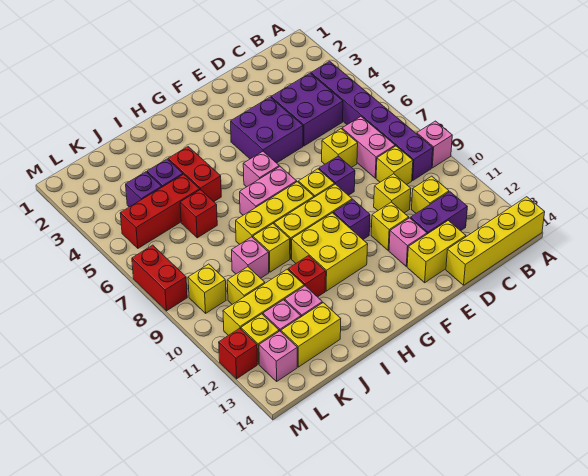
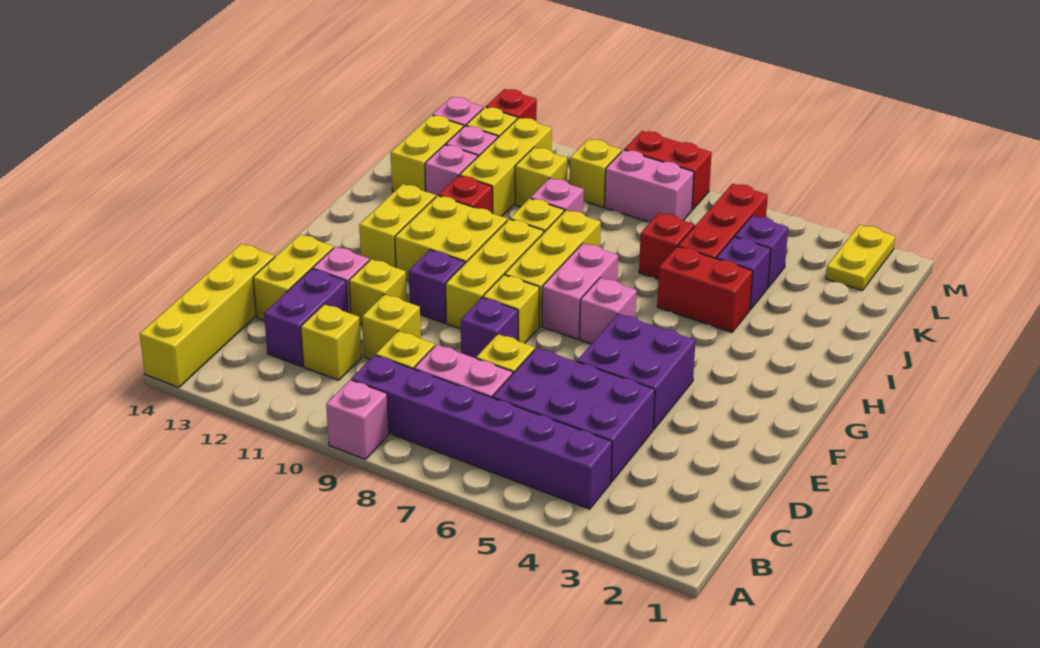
purple brick C4:D5 level 1 -> purple brick C4:D6 level 1
none -> yellow brick G12:H12 level 1
none -> yellow plate L2:M2 level 1
none -> pink brick L7:L8 level 1

